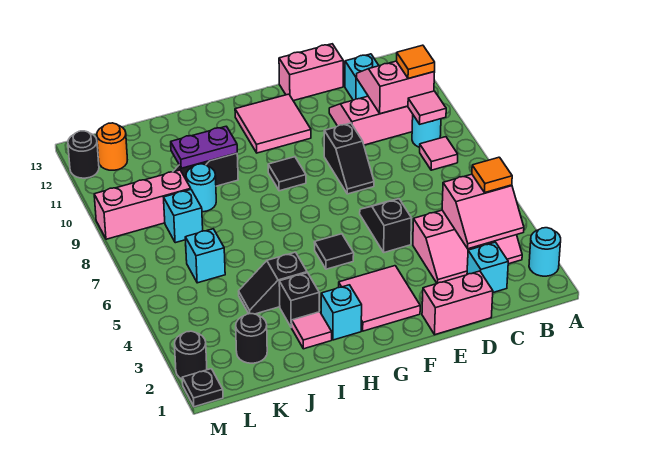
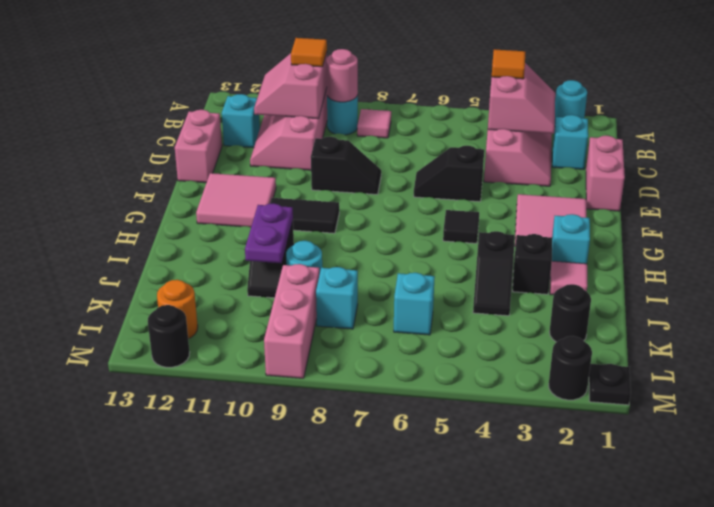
pink tile B9 level 2 -> pink round brick B9 level 2
black tile G9 level 1 -> black tile G9:G10 level 1

